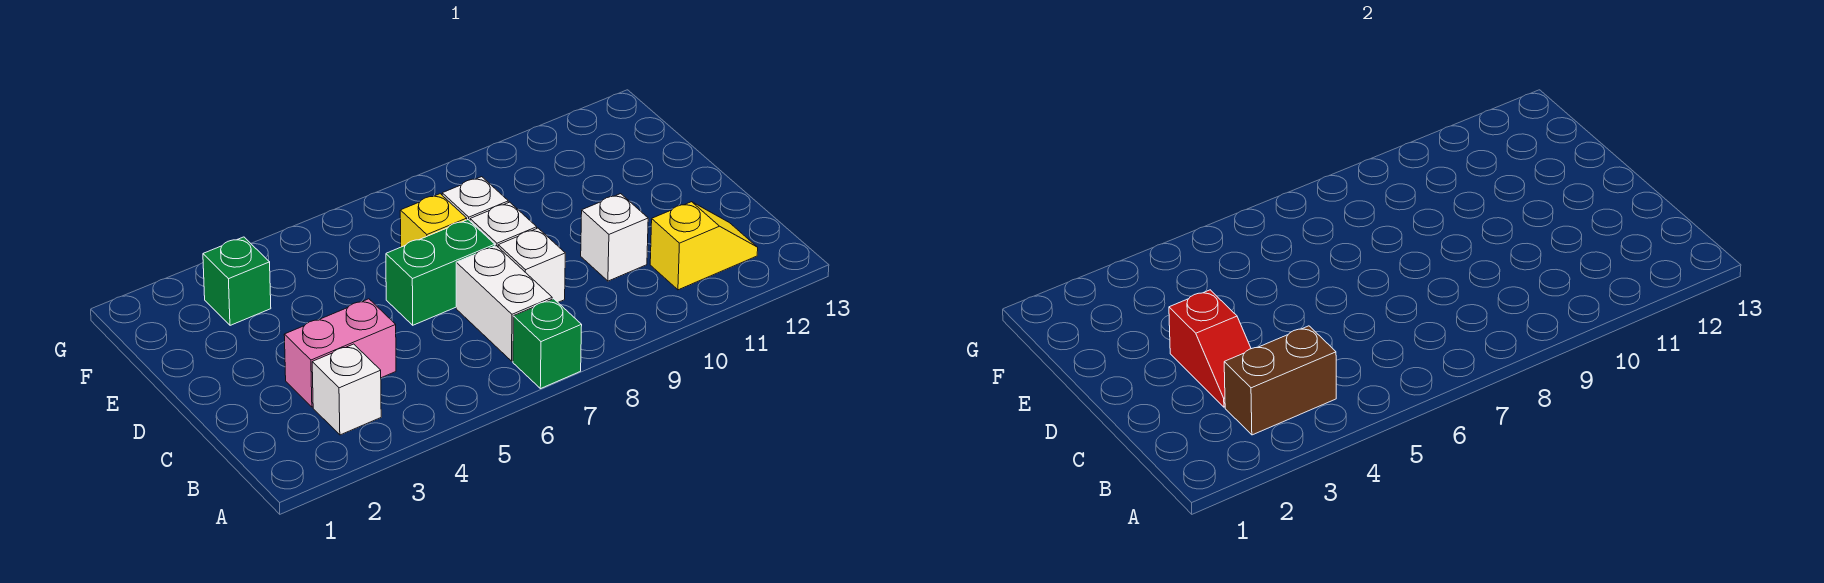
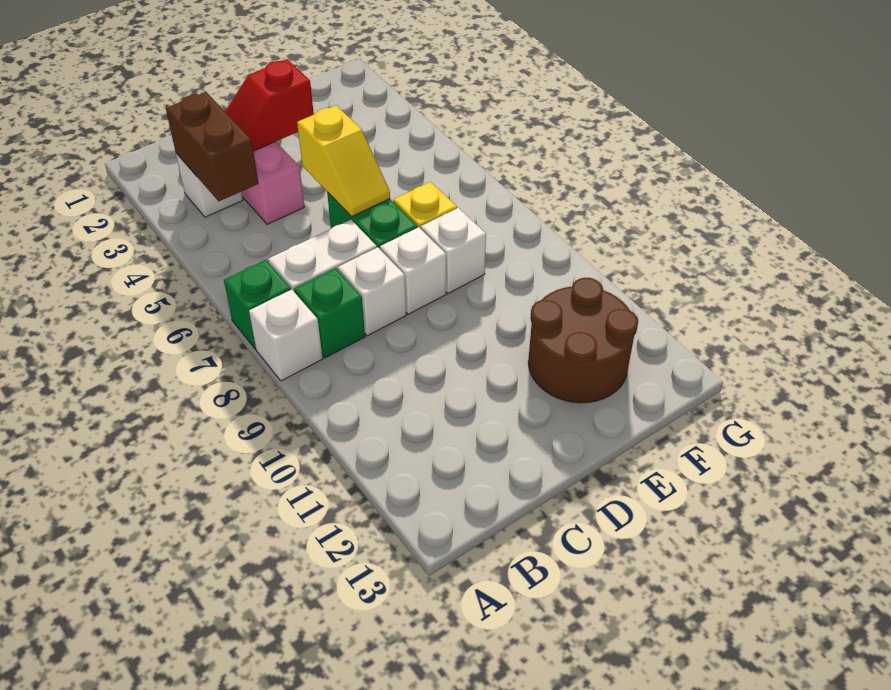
yellow slope B11:B12 level 1 top 11 -> yellow slope D5:D6 level 2 top 5
white brick C10 level 1 -> white brick A8 level 1
none -> brown round brick E11:F12 level 1
green brick F3 level 1 -> green brick B8 level 1

